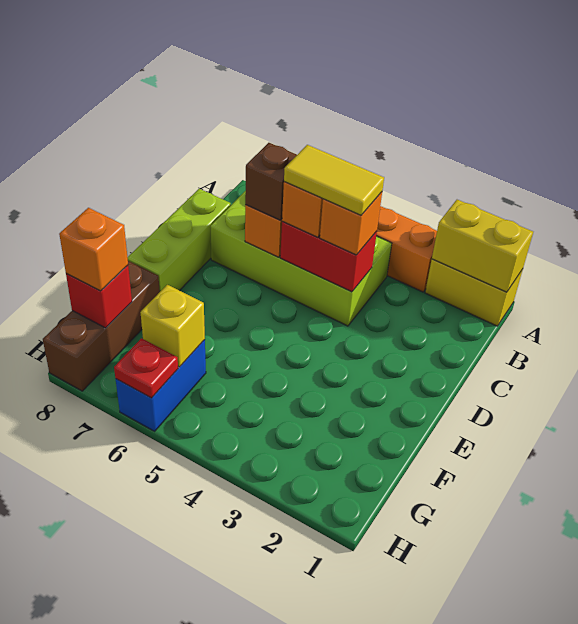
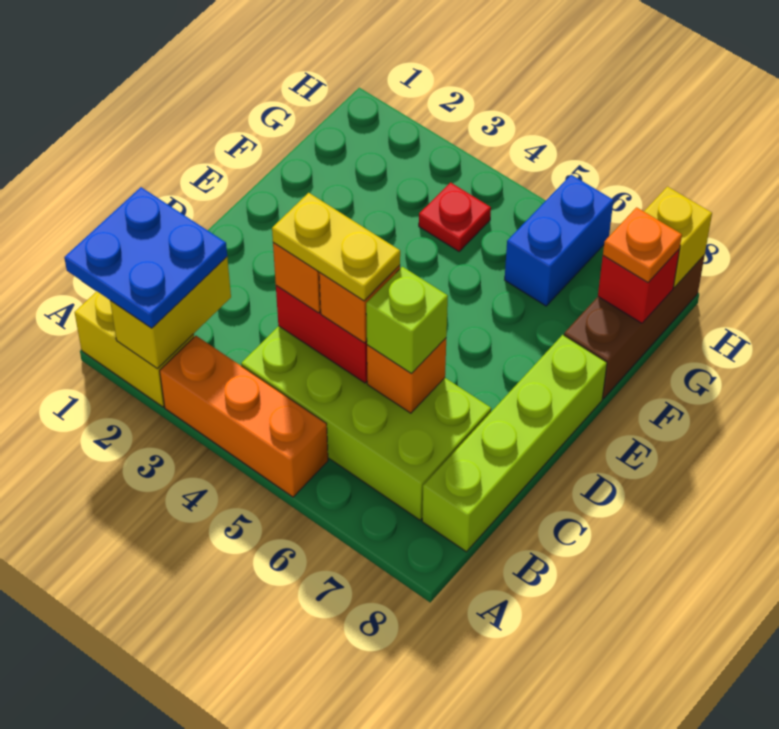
yellow brick A1:A2 level 2 -> yellow brick A2:B2 level 2
none -> blue plate A1:B2 level 3
yellow tile C4:C5 level 4 -> yellow plate C4:C5 level 4
brown brick C6 level 3 -> lime brick C6 level 3
lime brick C8:E8 level 1 -> lime brick B8:E8 level 1
yellow brick G6 level 2 -> yellow brick H8 level 2
orange brick G8 level 3 -> orange plate G8 level 3
red plate H6 level 2 -> red plate G4 level 1

